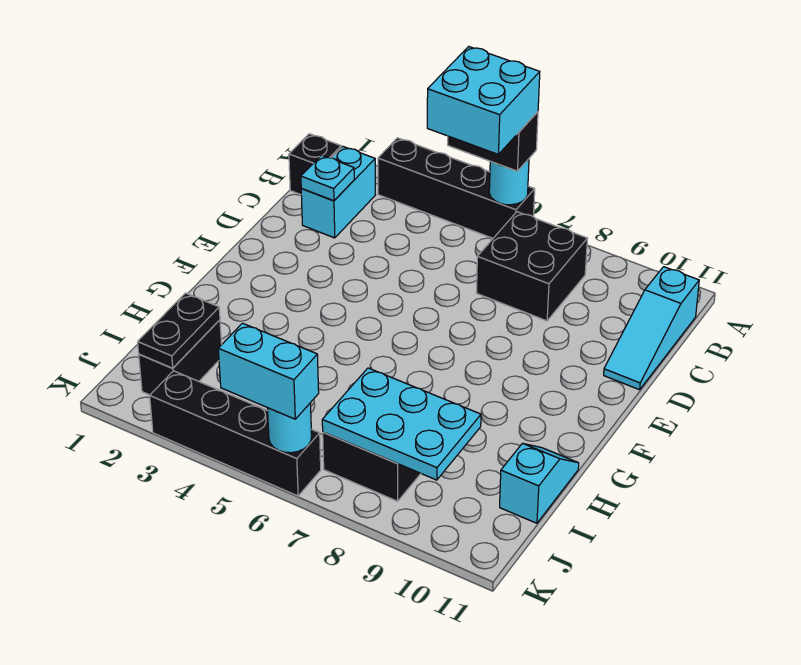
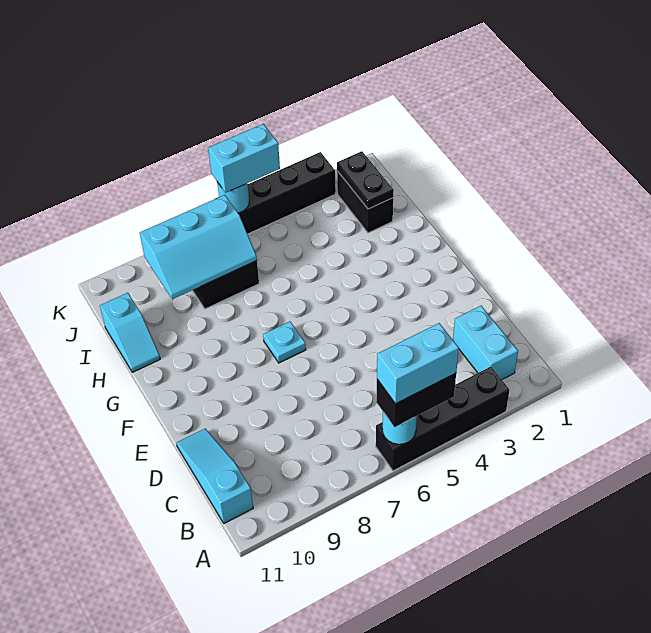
cyan brick A5:B6 level 4 -> cyan brick A5:A6 level 4
black brick B1 level 1 -> none
black brick B7:C8 level 1 -> none
cyan plate C2 level 2 -> cyan plate F7 level 1
cyan plate I7:J9 level 2 -> cyan slope I7:J9 level 2 top J

